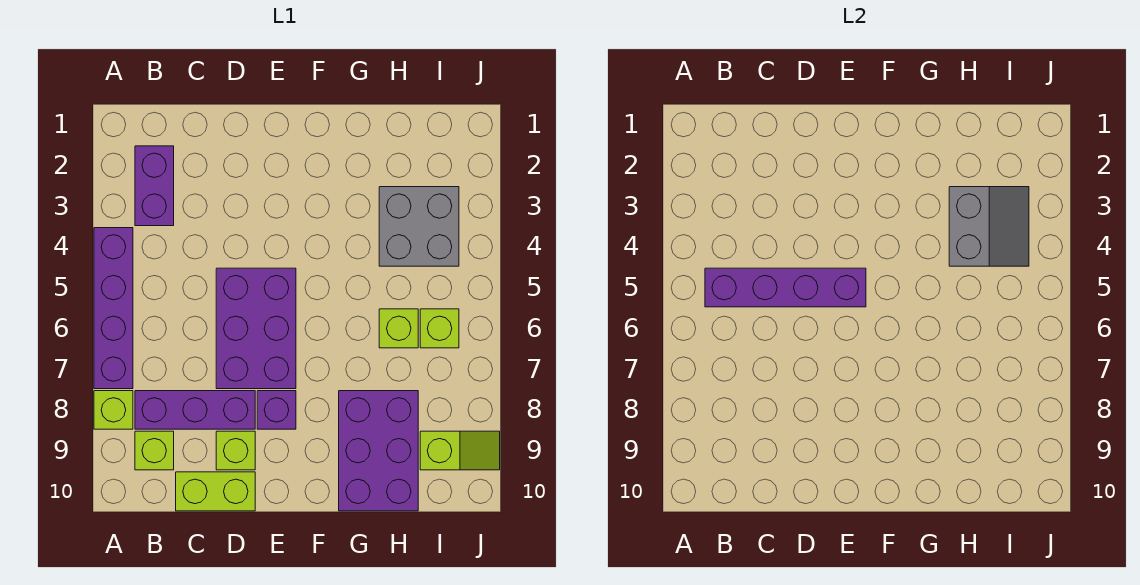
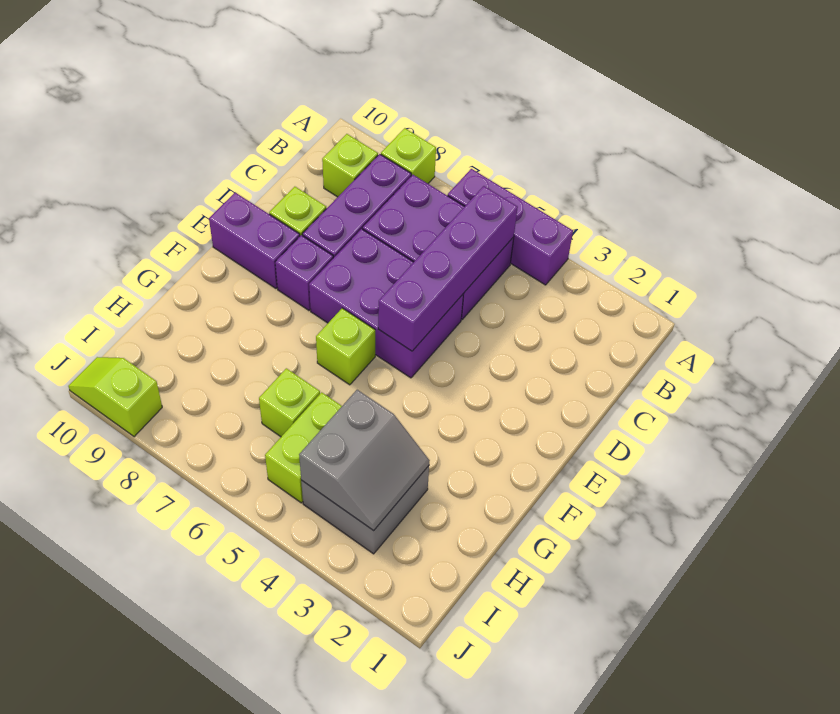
purple brick A4:A7 level 1 -> purple brick A4:A6 level 1
purple brick B2:B3 level 1 -> purple brick E9:E10 level 1
lime brick C10:D10 level 1 -> lime brick H5:I5 level 1
purple brick G8:H10 level 1 -> purple brick B5:C7 level 1
grey slope H3:I4 level 2 top H -> grey slope H3:I4 level 2 top 4
lime brick I6 level 1 -> lime brick F6 level 1
lime slope I9:J9 level 1 top I -> lime slope J9:J10 level 1 top 9

